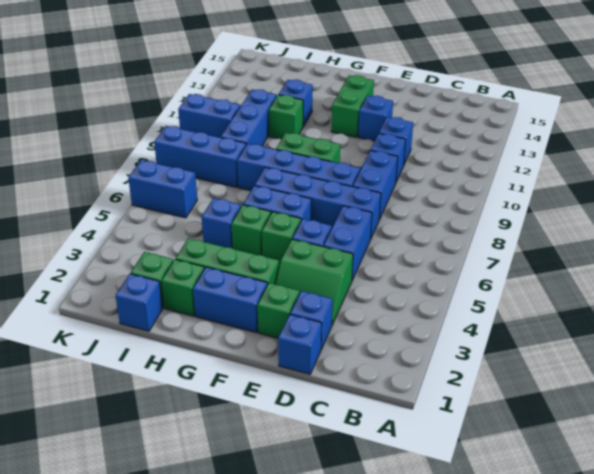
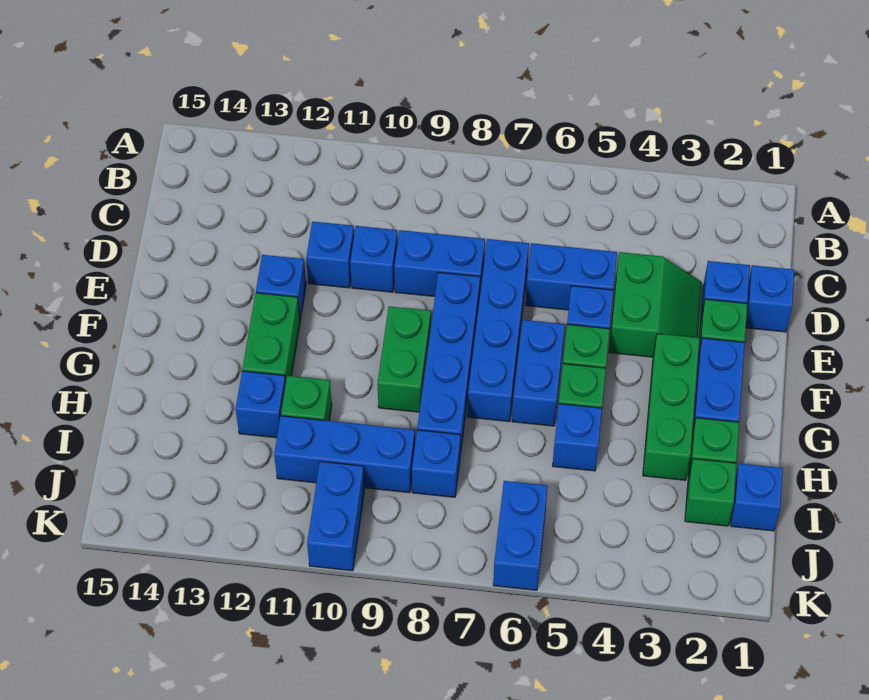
green brick F12:F13 level 1 -> green brick F12:G12 level 1
blue brick I8:K8 level 1 -> blue brick I8 level 1

